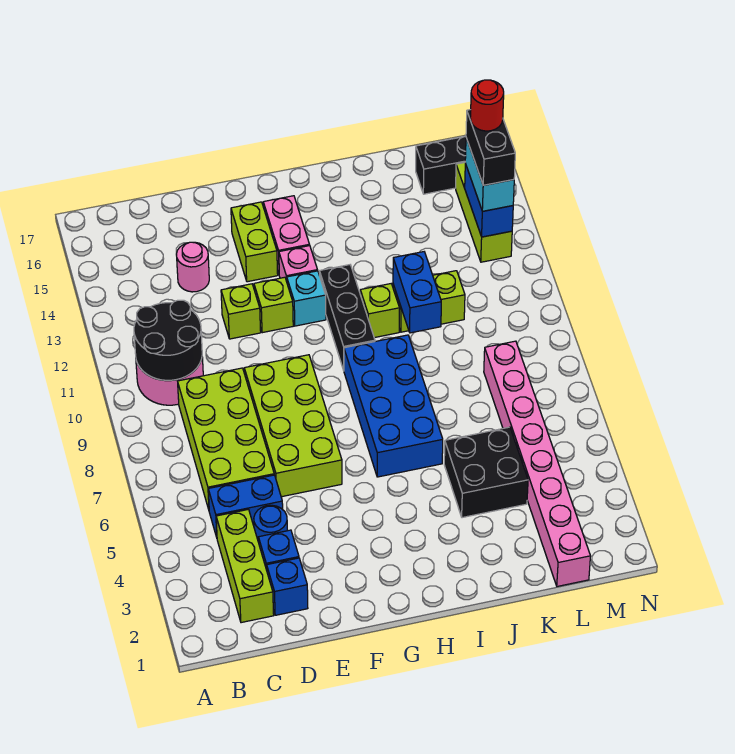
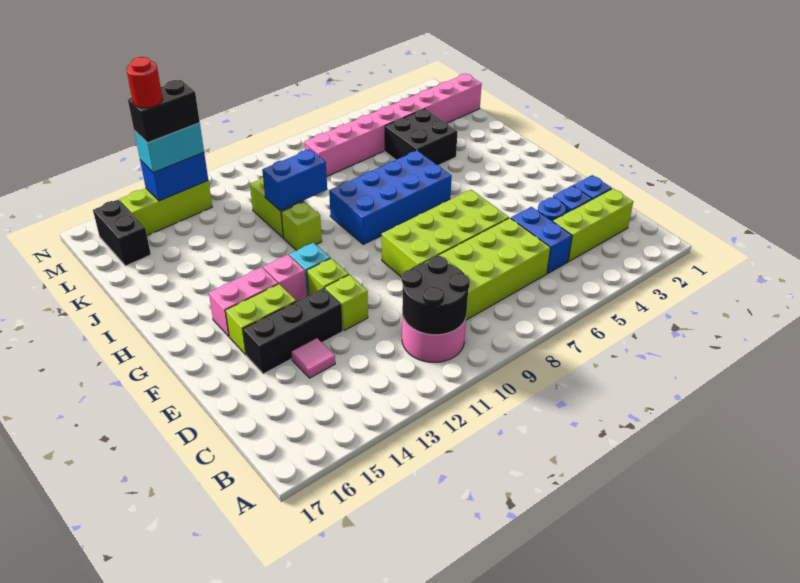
pink round brick D14 level 1 -> pink tile D14 level 1
black brick H10:H12 level 1 -> black brick E13:E15 level 1

